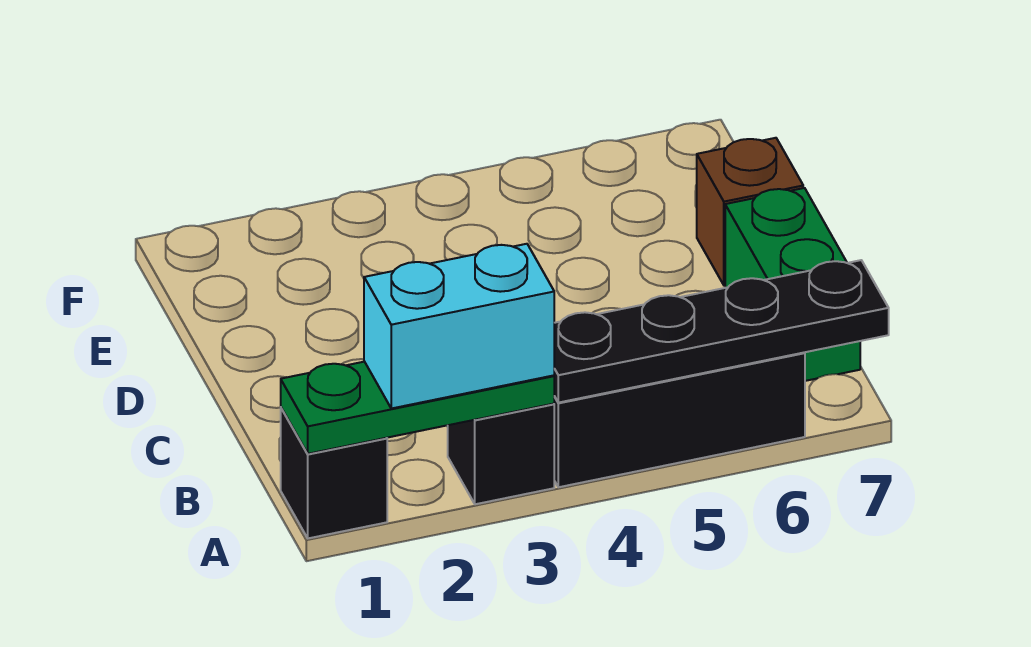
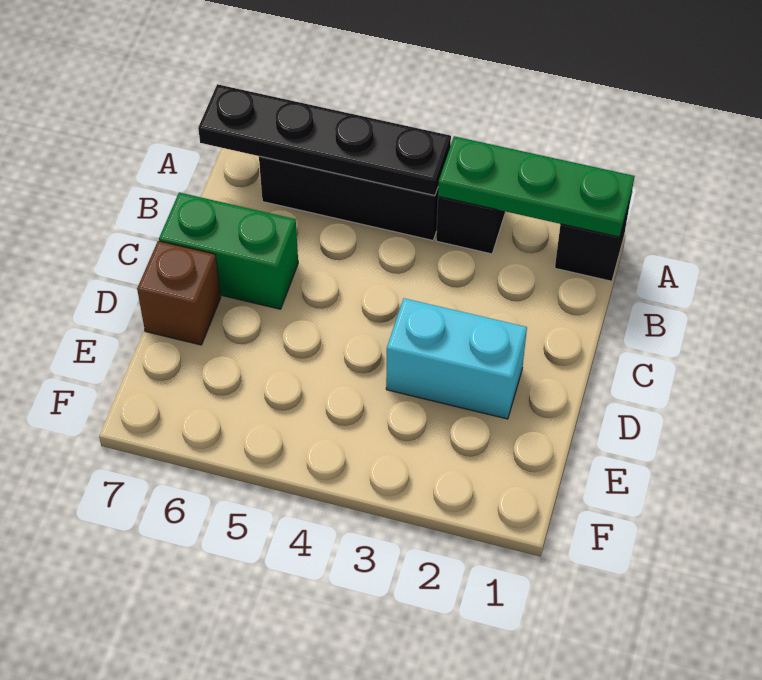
cyan brick A2:A3 level 3 -> cyan brick D2:D3 level 1
green brick B7:C7 level 1 -> green brick C6:C7 level 1

